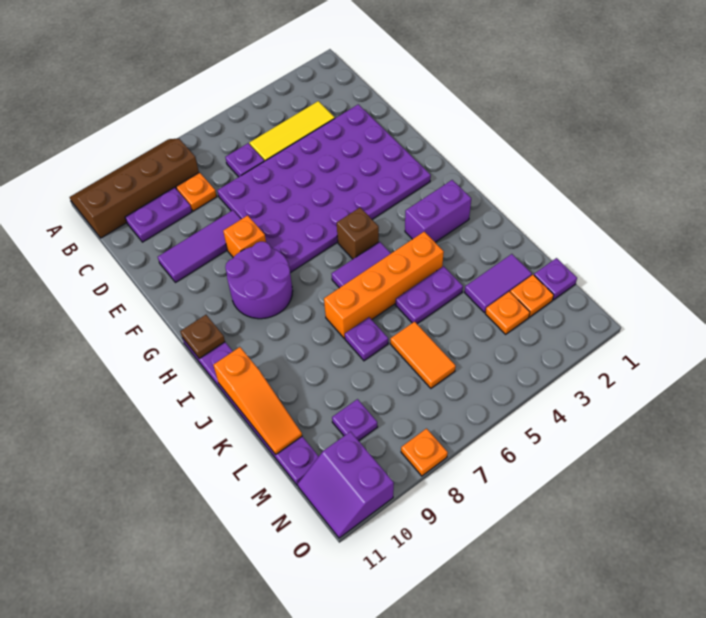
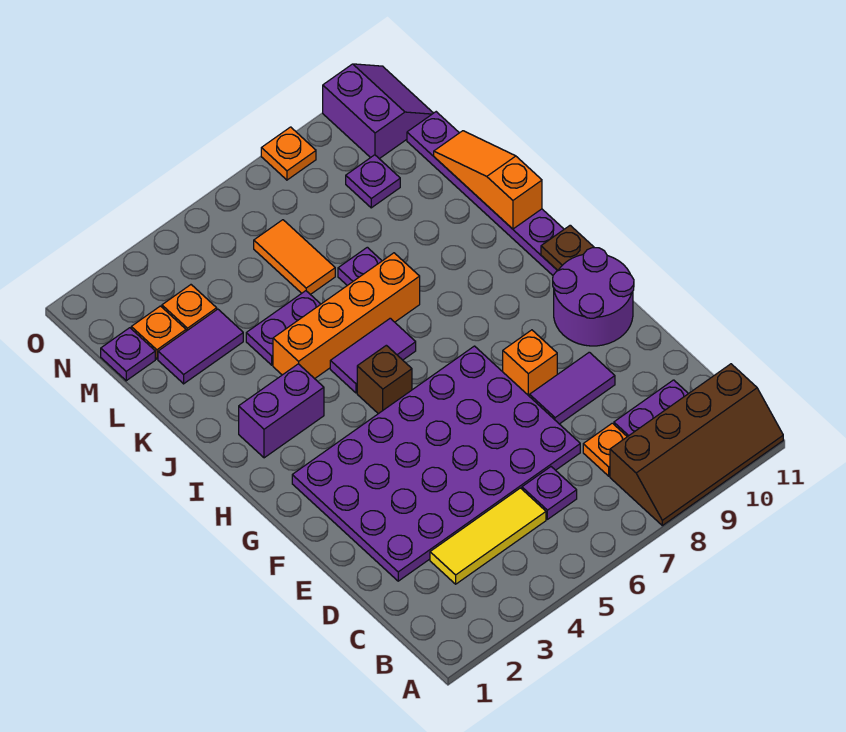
purple tile E8:E10 level 1 -> purple tile E8:E9 level 1
purple round brick G8:H9 level 1 -> purple round brick F10:G11 level 1

